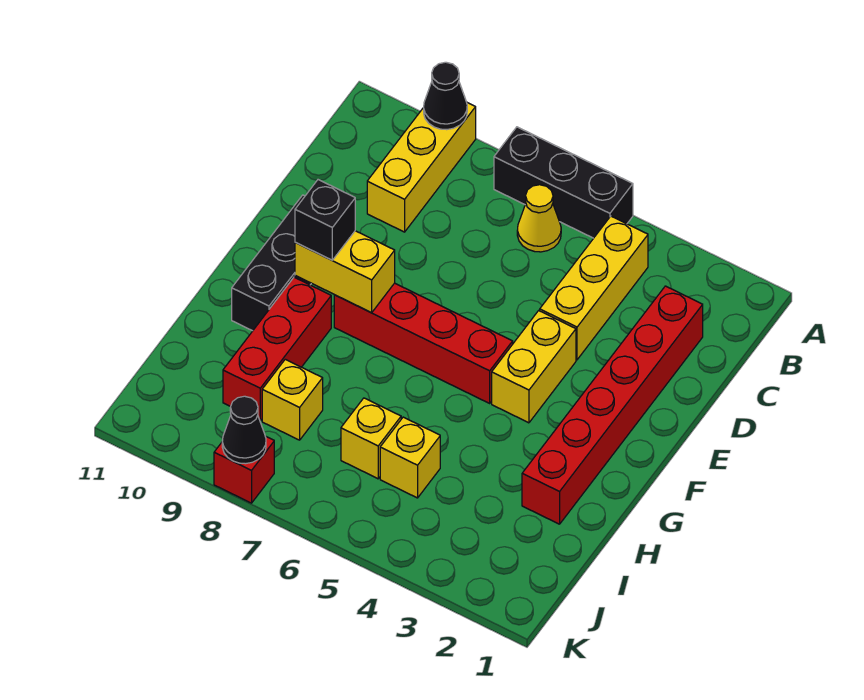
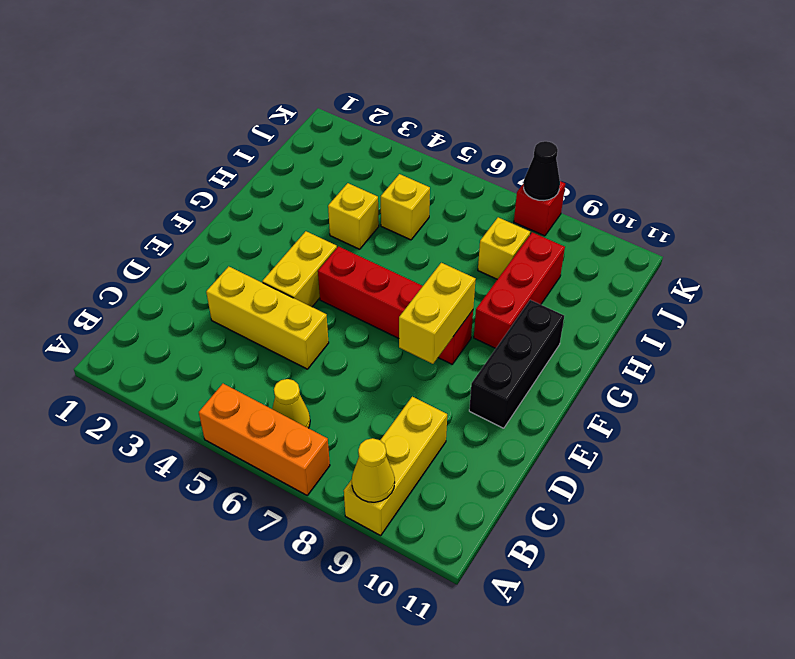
black brick A5:A7 level 1 -> orange brick A5:A7 level 1
black cone A9 level 2 -> yellow cone A9 level 2
yellow brick B4:D4 level 1 -> yellow brick D3:D5 level 1
red brick C2:H2 level 1 -> none
yellow brick F8:F9 level 2 -> yellow brick E8:F8 level 2
black brick F9 level 3 -> none
yellow brick I6 level 1 -> yellow brick H4 level 1

